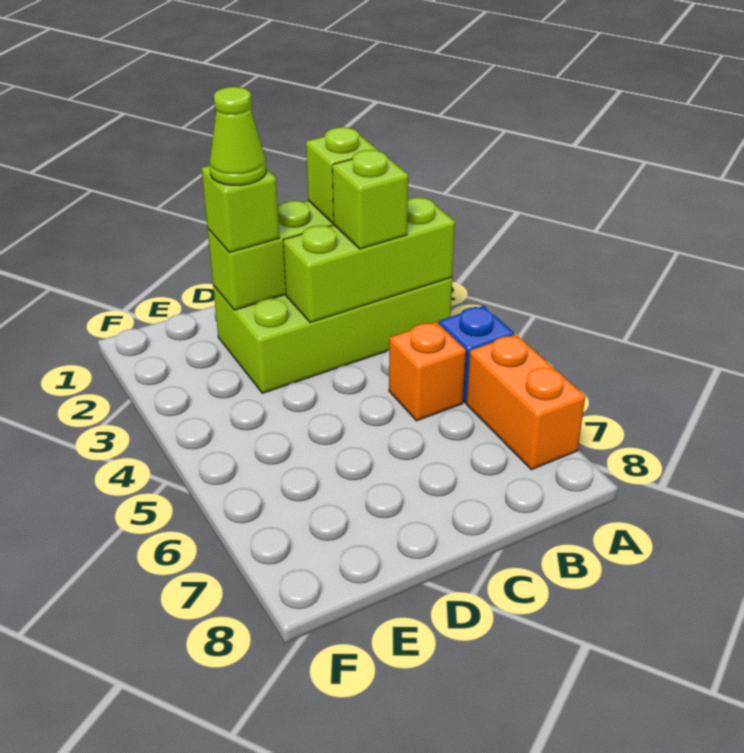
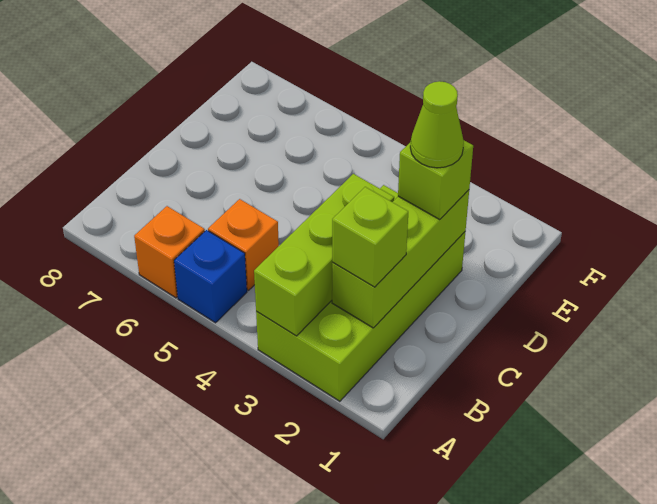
orange brick A6:A7 level 1 -> orange brick A6 level 1
lime brick B3 level 3 -> none

